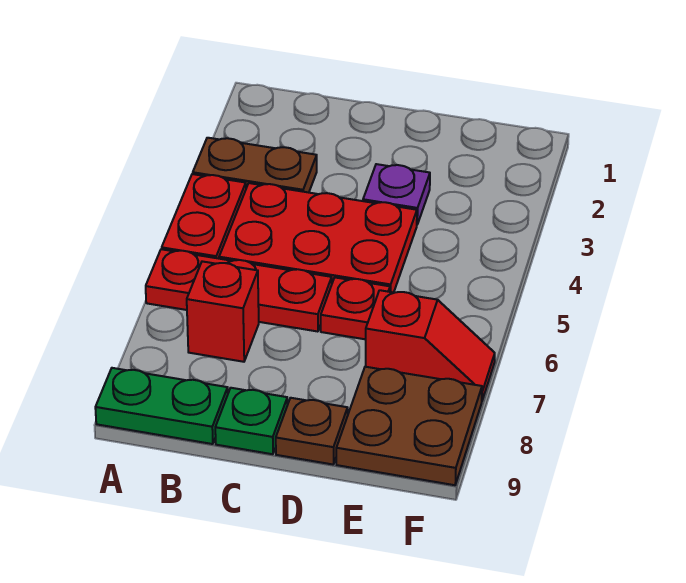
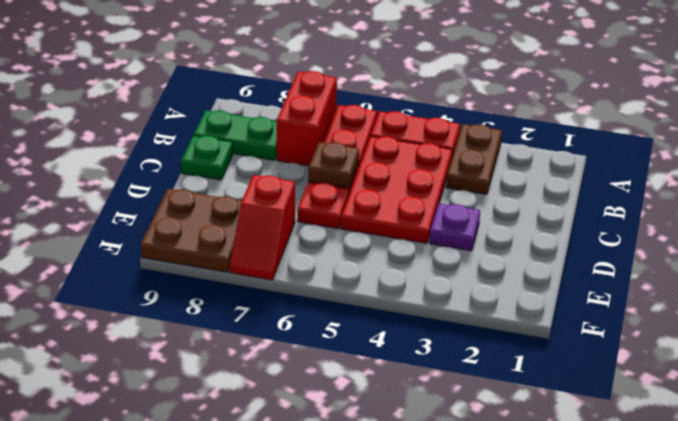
green plate A9:B9 level 1 -> green plate B8:B9 level 1
red brick B7 level 1 -> red brick A7:B7 level 1
brown plate D9 level 1 -> brown plate C6 level 2

